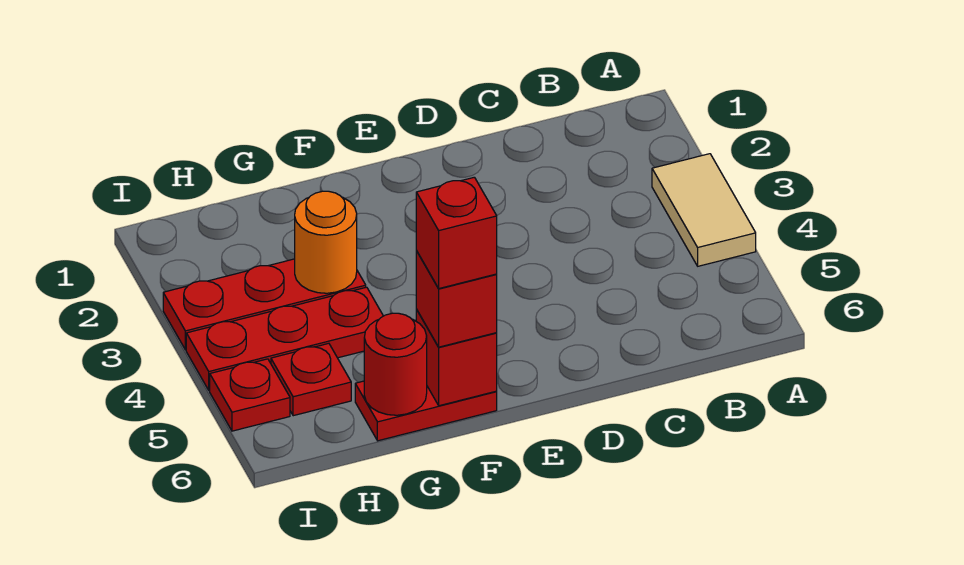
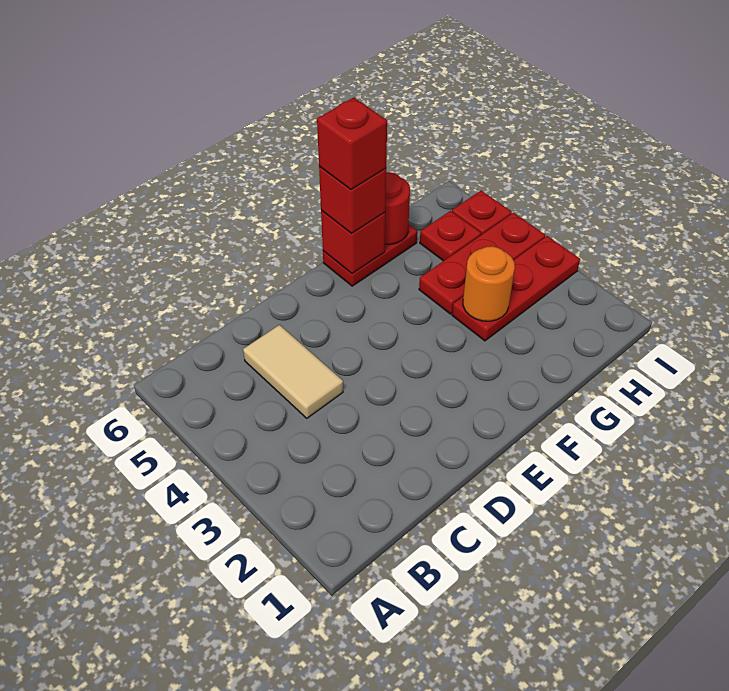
tan tile A3:A4 level 1 -> tan tile C4:C5 level 1

